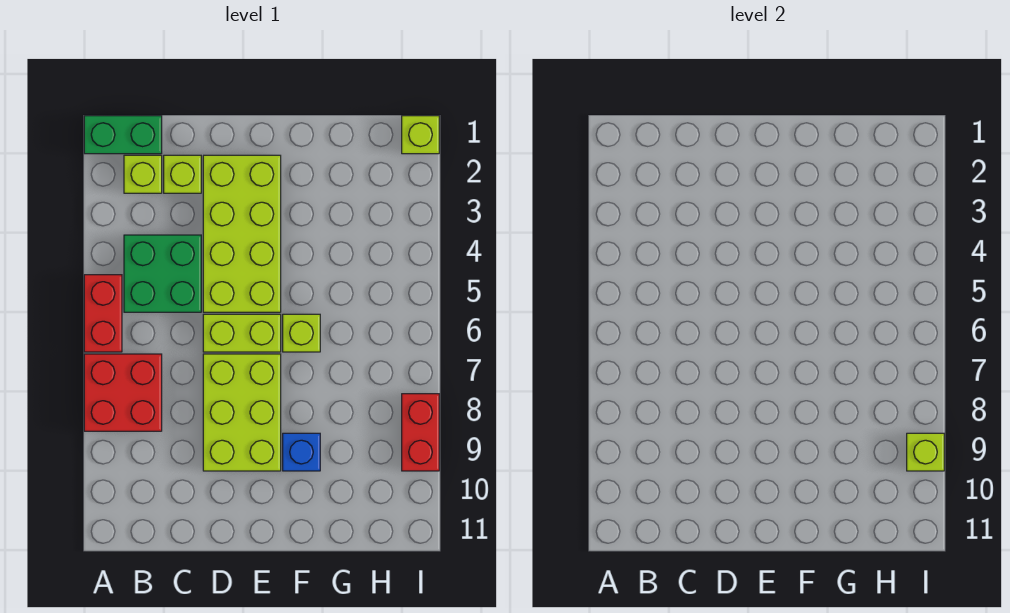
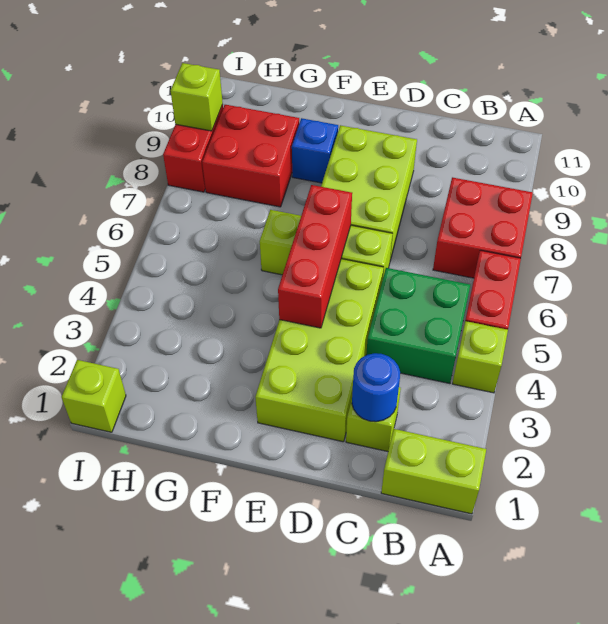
green brick A1:B1 level 1 -> lime brick A1:B1 level 1
lime brick B2 level 1 -> lime brick A4 level 1
none -> blue round brick C2 level 2
none -> red brick E4:E6 level 2
none -> red brick G8:H9 level 1

